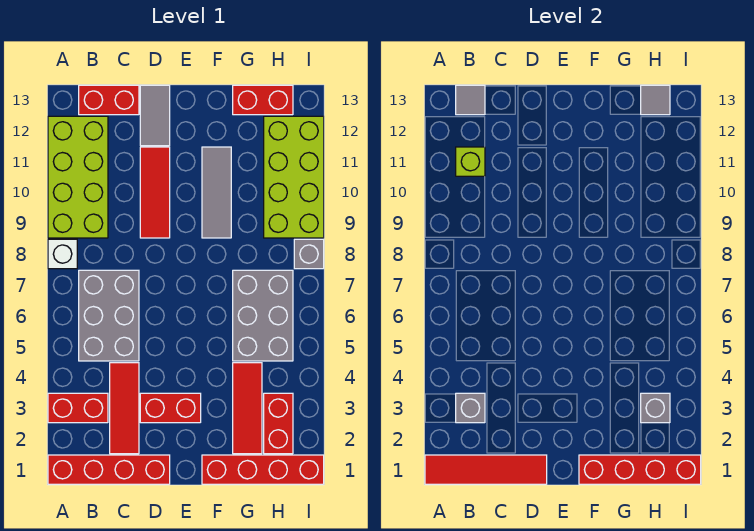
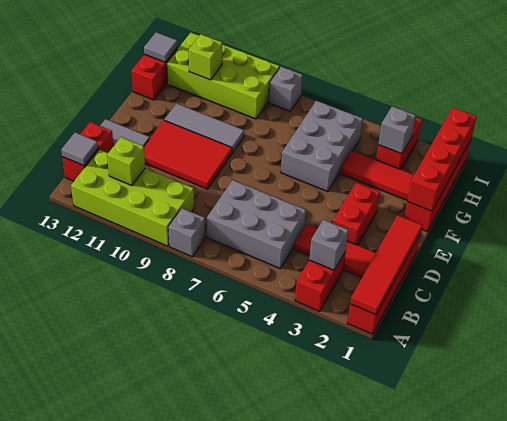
white brick A8 level 1 -> grey brick A8 level 1
red tile D9:D11 level 1 -> red tile D9:E11 level 1
grey brick G5:H7 level 1 -> grey brick F5:H6 level 1
red brick H2:H3 level 1 -> red brick H3:I3 level 1
none -> lime brick H11 level 2

